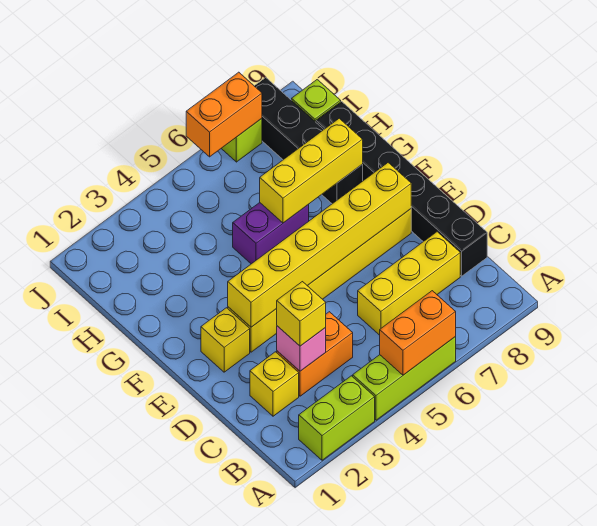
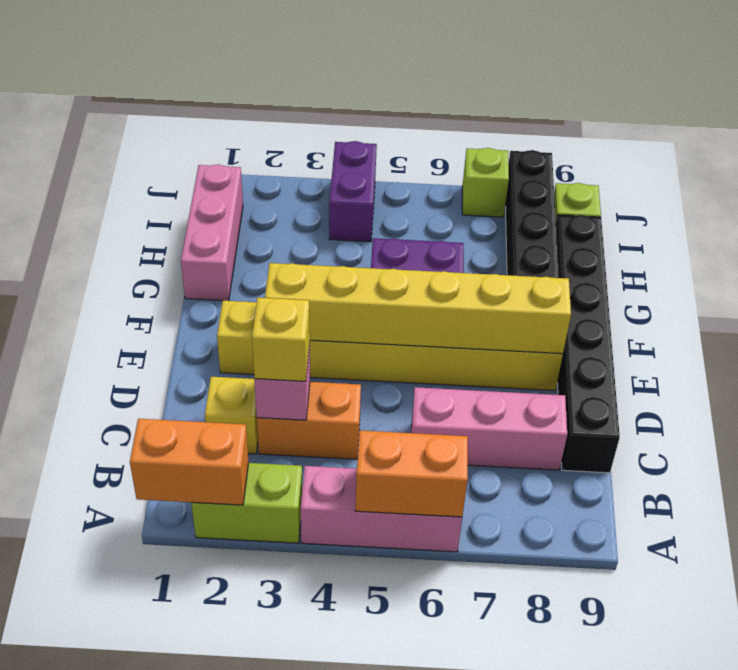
lime brick A4:A6 level 1 -> pink brick A4:A6 level 1
yellow brick C6:C8 level 1 -> pink brick C6:C8 level 1
none -> pink brick G1:I1 level 1
yellow brick G6:G8 level 2 -> none
none -> purple brick I4:J4 level 1
orange brick J6:J7 level 2 -> orange brick A1:A2 level 2

